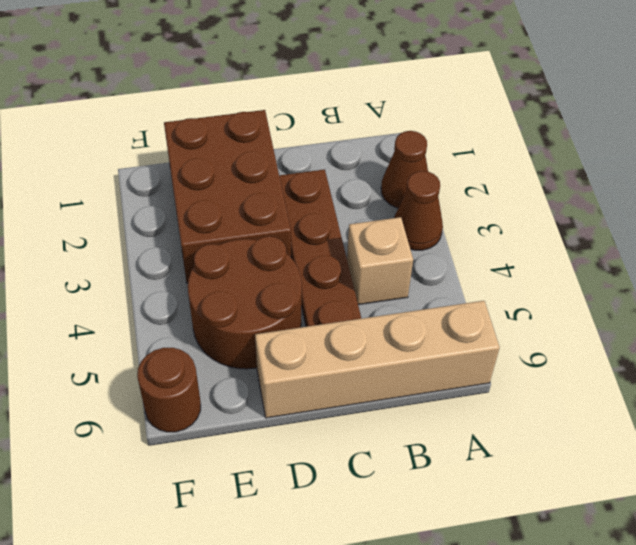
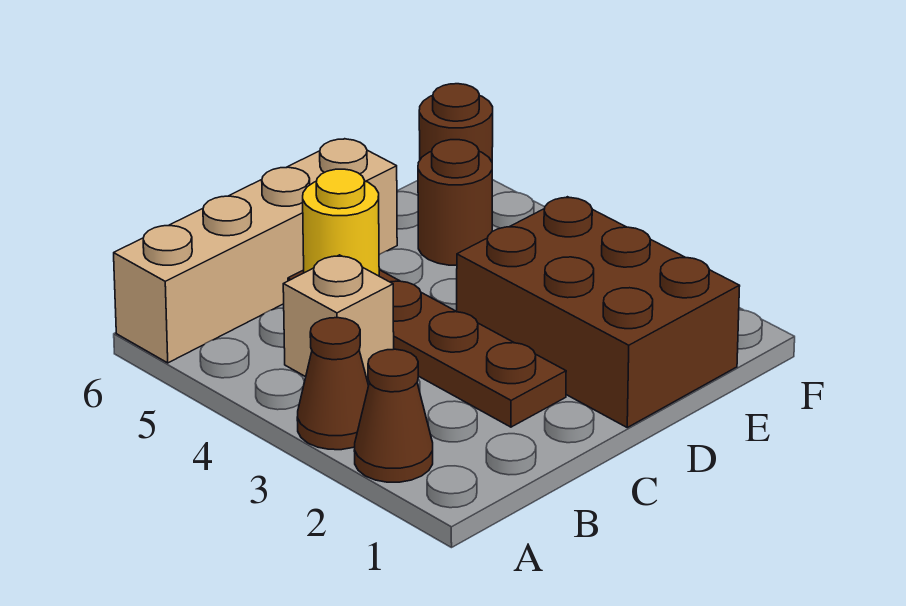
none -> yellow round brick C5 level 2
brown round brick D4:E5 level 1 -> brown round brick E5 level 1

